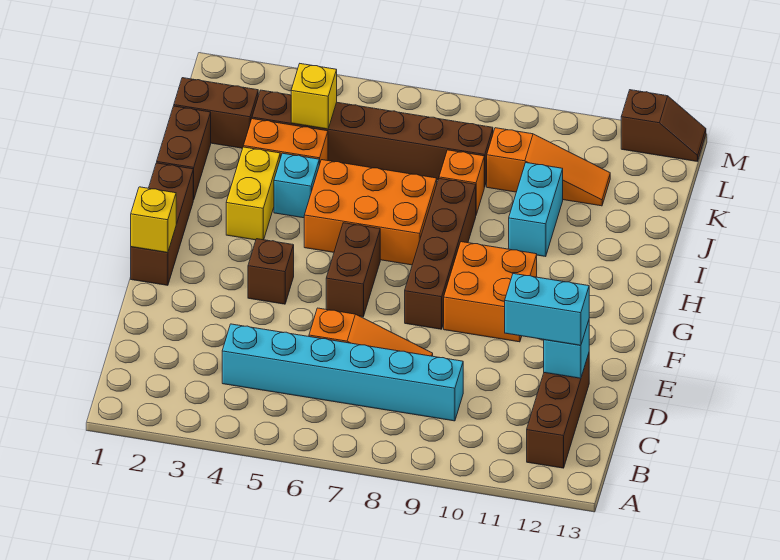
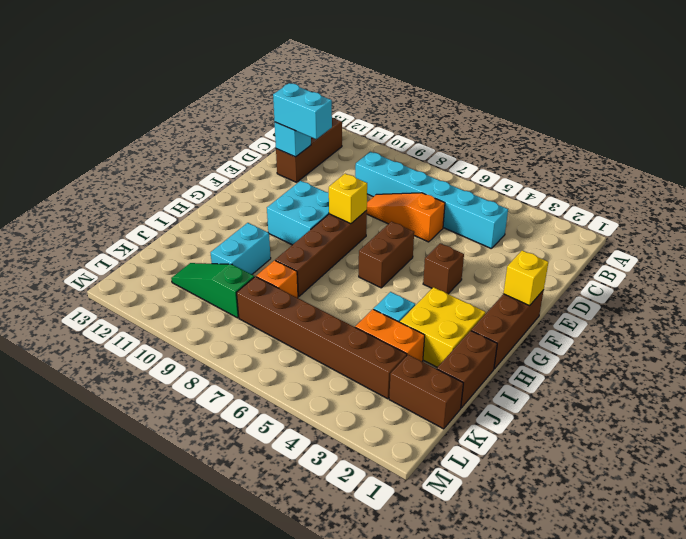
orange brick F9:G10 level 1 -> cyan brick F9:G10 level 1
yellow brick H3:I3 level 1 -> yellow brick H2:I3 level 1
orange brick H5:I7 level 1 -> none
yellow brick K4 level 2 -> yellow brick F8 level 2
orange slope K9:K11 level 1 top 9 -> green slope K9:K11 level 1 top 9
brown slope M12:M13 level 1 top 12 -> none

